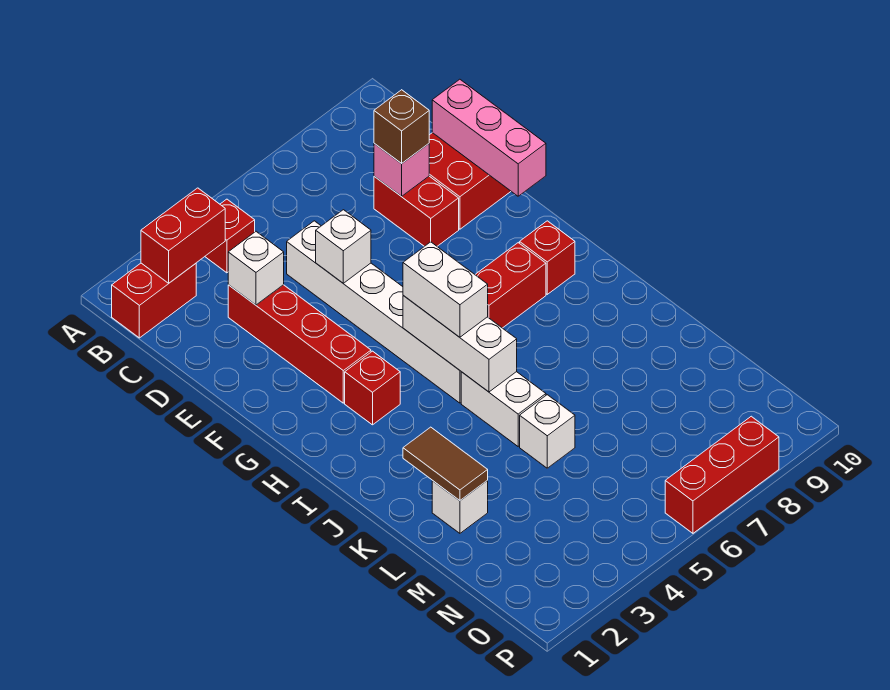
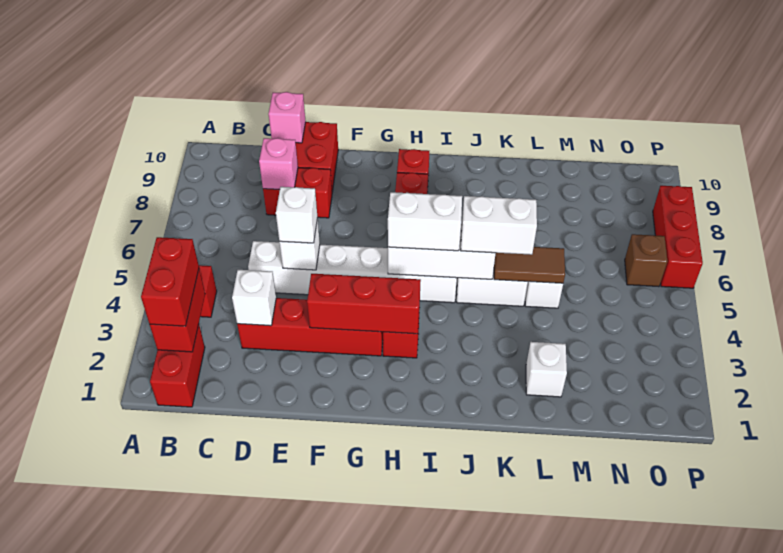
none -> red brick B2:B3 level 3
brown brick D8 level 3 -> brown brick O6 level 1
pink brick D10:F10 level 2 -> pink brick D10 level 2
none -> white brick E5 level 3
none -> red brick F3:H3 level 2
none -> white brick J5:K5 level 3
brown tile K2:L2 level 2 -> brown tile K5:L5 level 2

